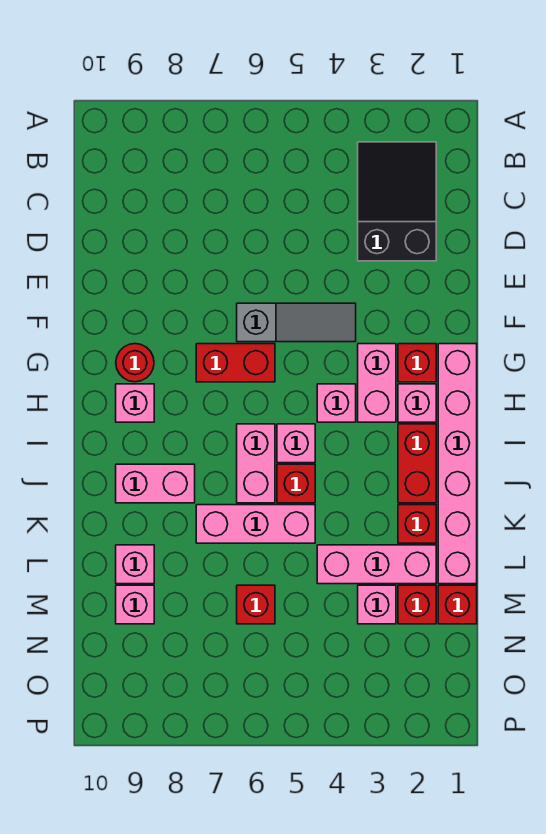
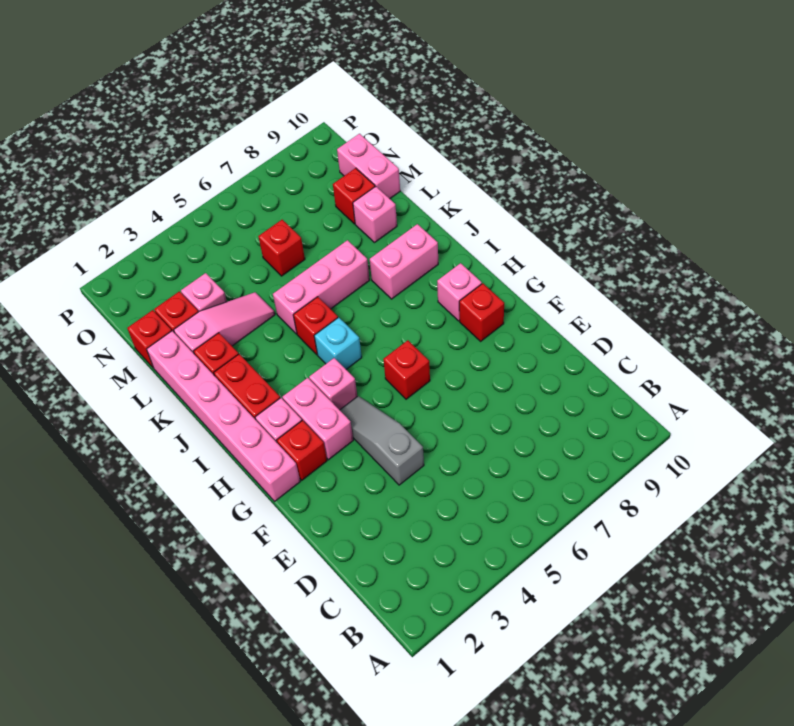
black slope B2:D3 level 1 top D -> none
grey slope F4:F6 level 1 top 6 -> grey slope E4:G4 level 1 top E
red brick G6:G7 level 1 -> red brick G6 level 1
red round brick G9 level 1 -> red brick G9 level 1
pink brick I5 level 1 -> cyan brick I5 level 1
pink brick I6:J6 level 1 -> pink brick M10:N10 level 1
pink brick L2:L4 level 1 -> pink slope L2:L4 level 1 top 2
pink brick M9 level 1 -> red brick M9 level 1

